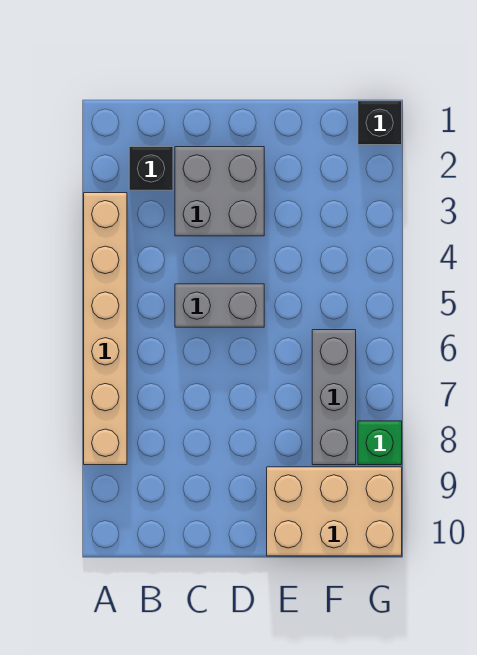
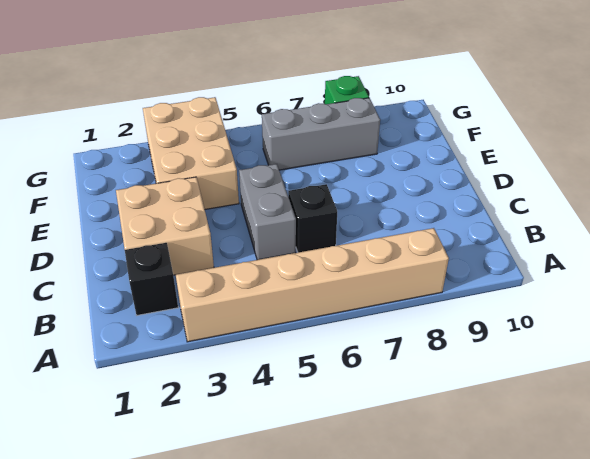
grey brick C2:D3 level 1 -> tan brick C2:D3 level 1
tan brick E9:G10 level 1 -> tan brick E3:G4 level 1
black brick G1 level 1 -> black brick C6 level 1

